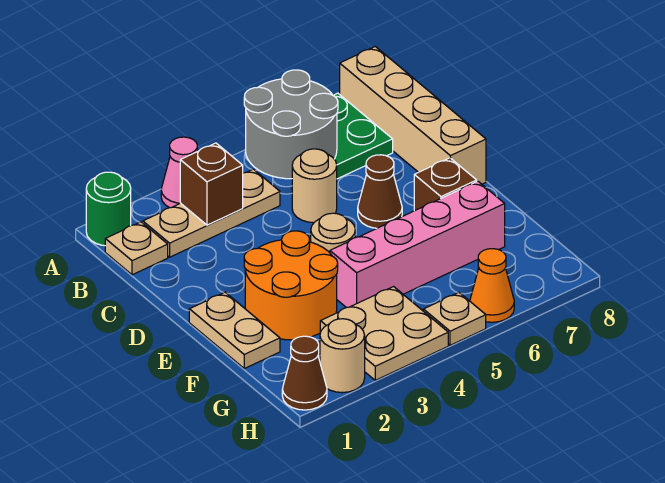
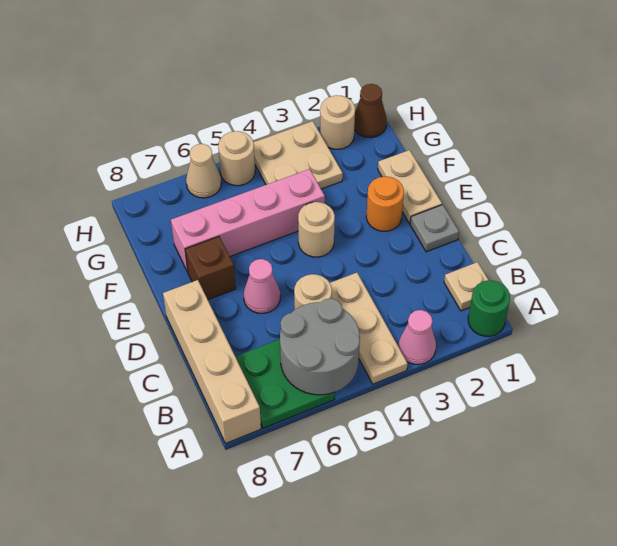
tan plate B2:B4 level 1 -> tan plate A4:C4 level 1
brown brick B3 level 2 -> none
none -> grey plate D1 level 1
brown cone D6 level 1 -> pink cone D6 level 1
orange round brick E2:F3 level 1 -> orange round brick E2 level 1
tan plate H5 level 1 -> tan round brick H5 level 1
orange cone H6 level 1 -> tan cone H6 level 1

